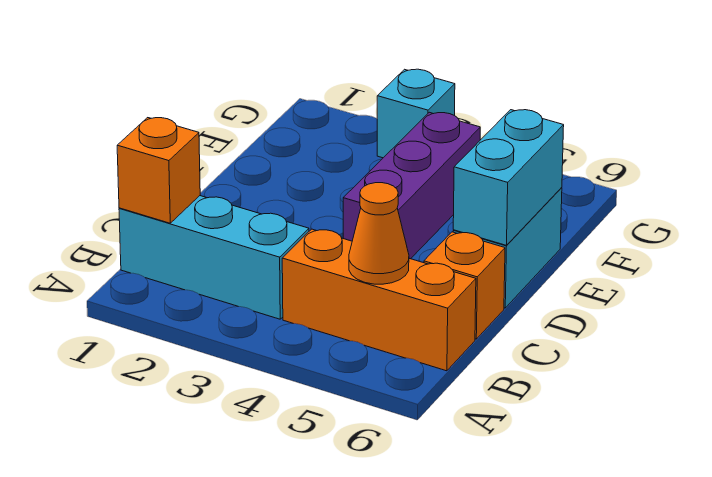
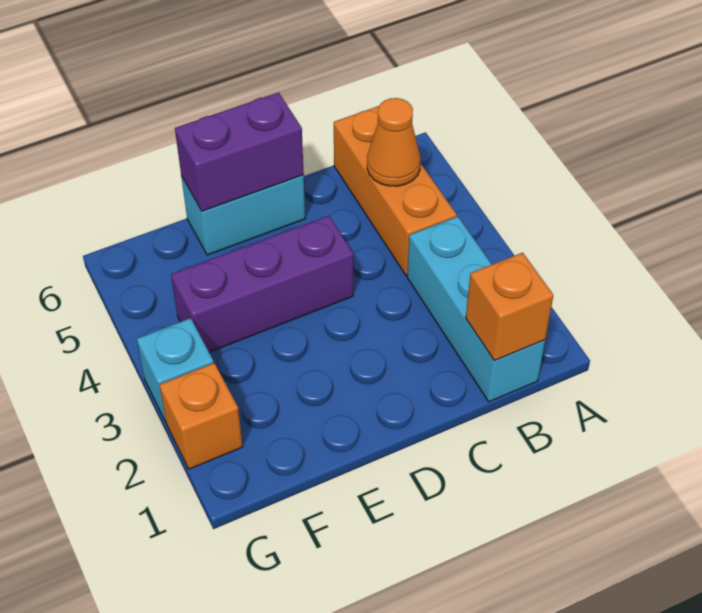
orange brick C6 level 1 -> orange brick G2 level 1
cyan brick D6:E6 level 2 -> purple brick D6:E6 level 2

